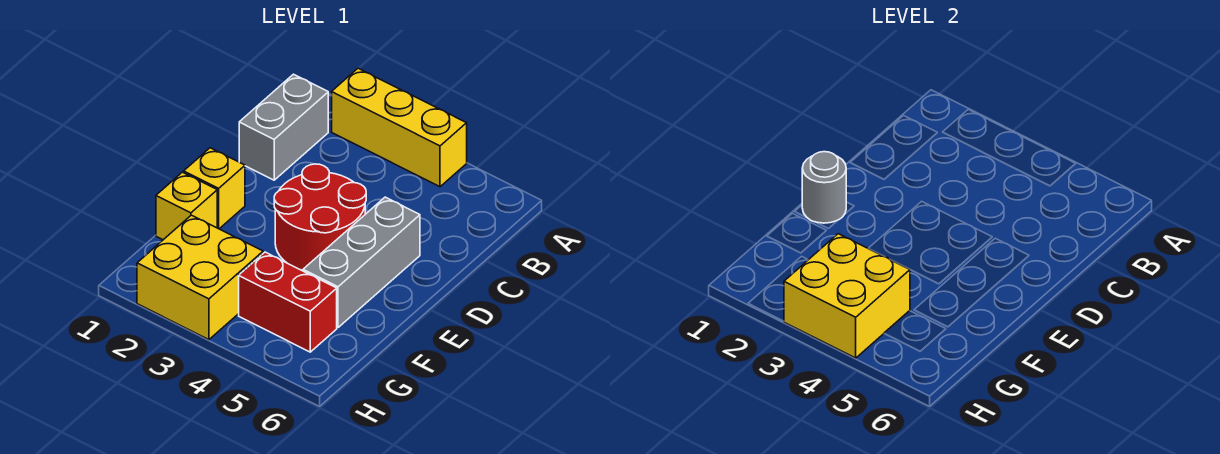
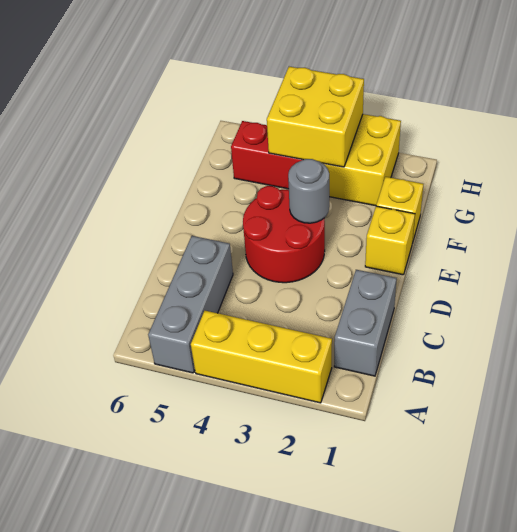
grey brick D5:F5 level 1 -> grey brick A5:C5 level 1
grey round brick E1 level 2 -> grey round brick E3 level 2

